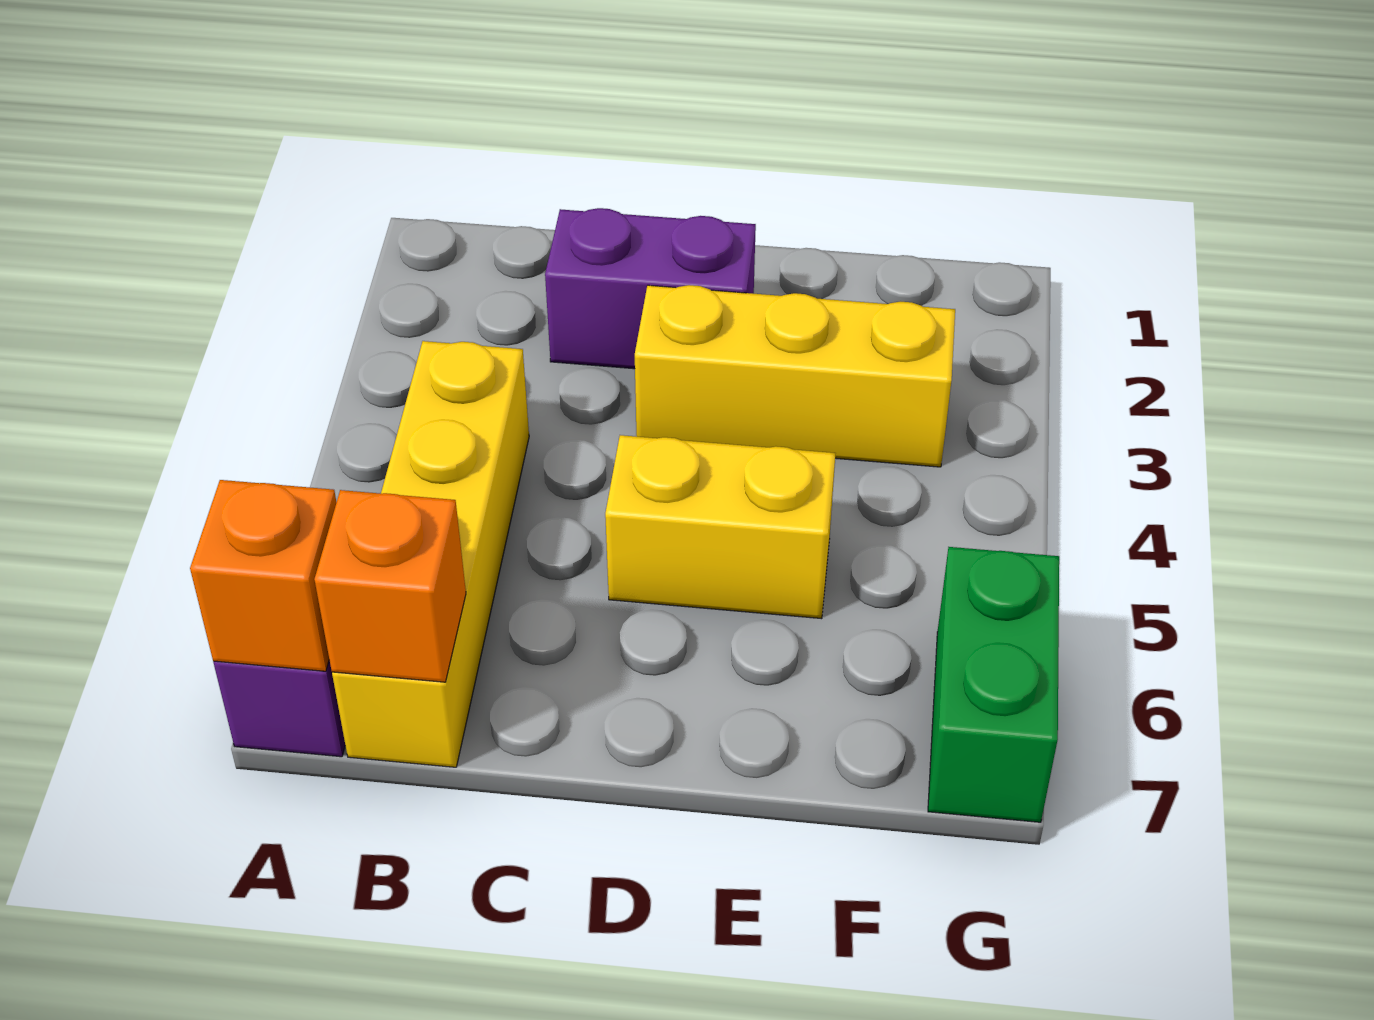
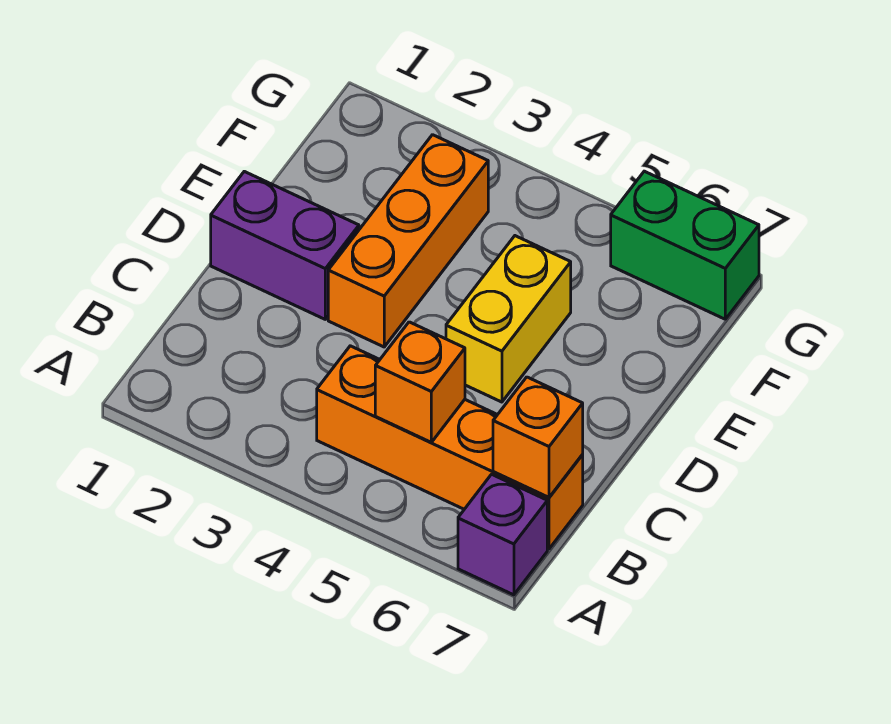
orange brick A7 level 2 -> orange brick B5 level 2
yellow brick B4:B7 level 1 -> orange brick B4:B7 level 1
purple brick C2:D2 level 1 -> purple brick D1:D2 level 1
yellow brick D3:F3 level 1 -> orange brick D3:F3 level 1

